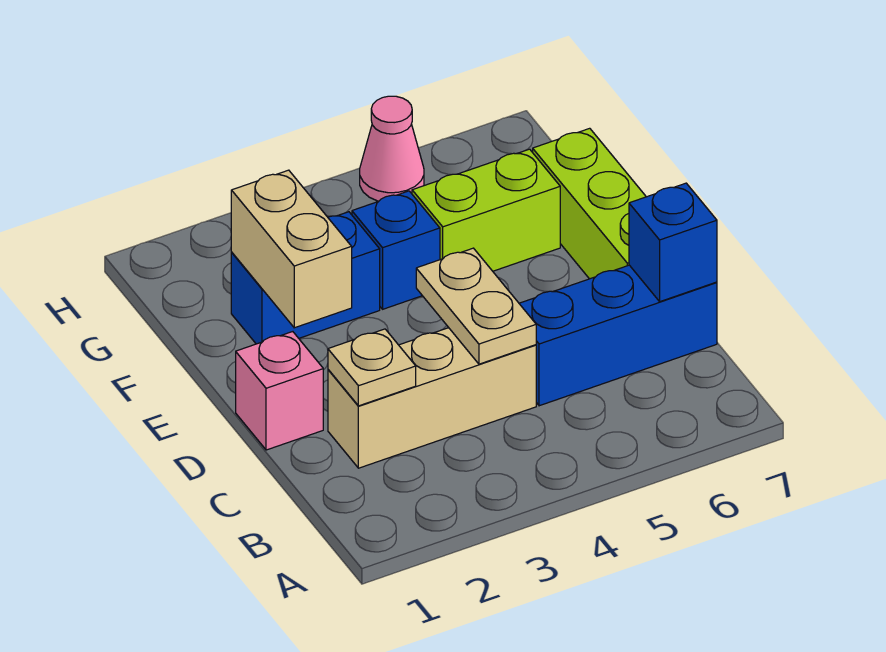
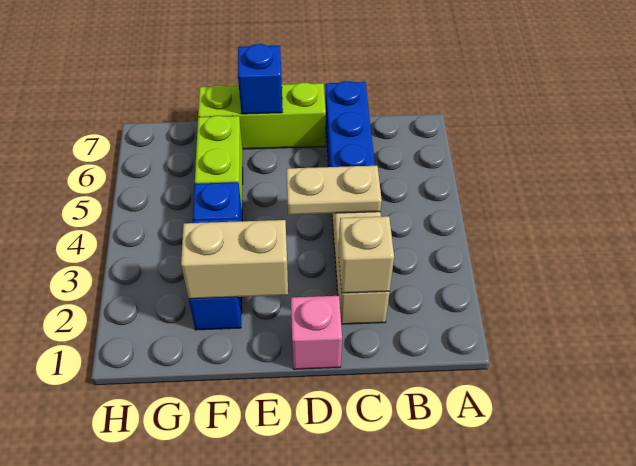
tan plate C2 level 2 -> tan brick C2 level 2
blue brick C7 level 2 -> blue brick E7 level 2
pink cone H5 level 1 -> none

